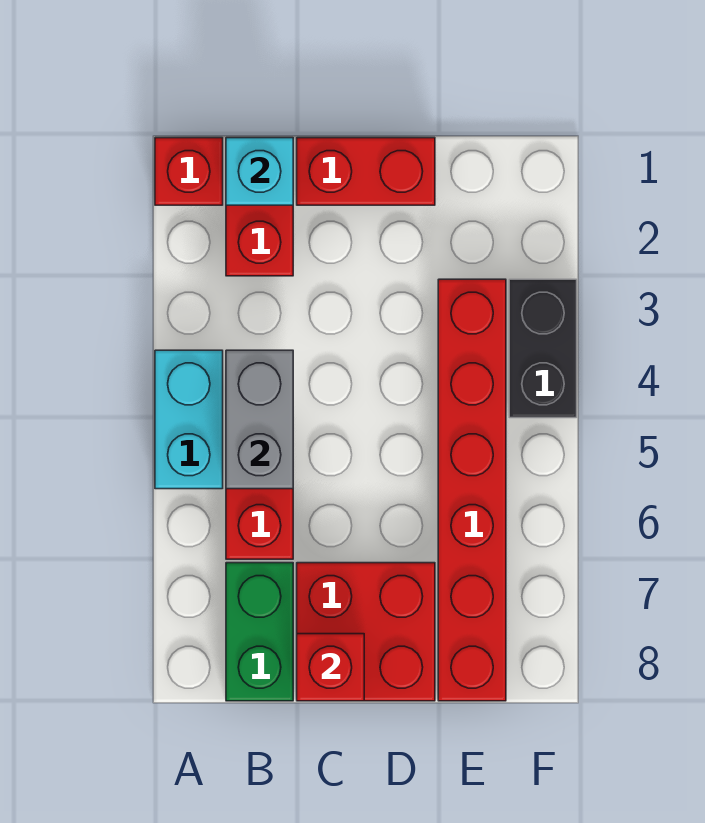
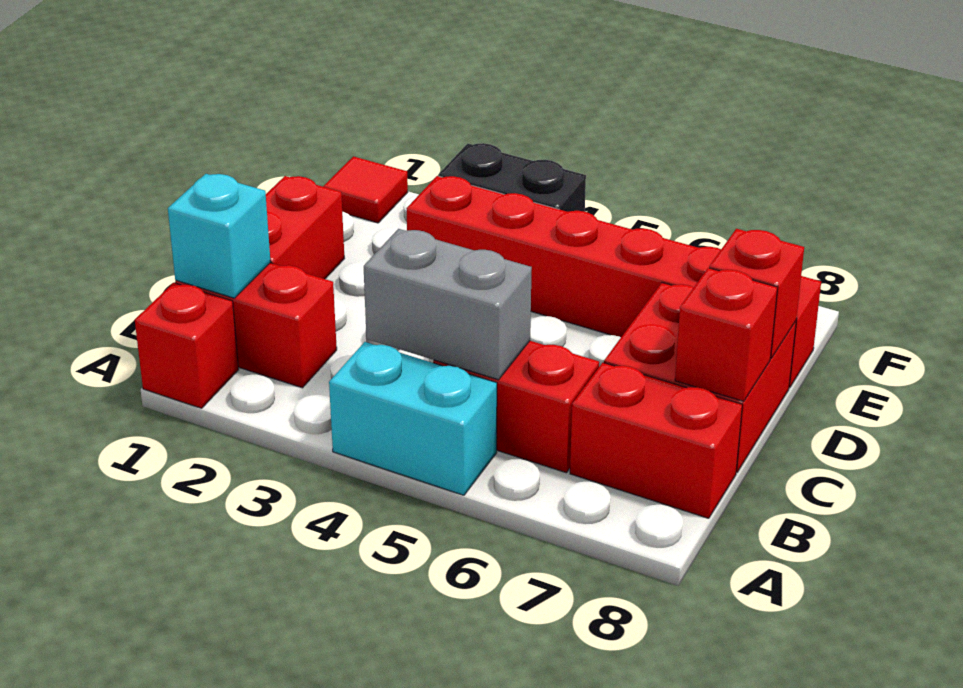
green brick B7:B8 level 1 -> red brick B7:B8 level 1
none -> red brick D8 level 2
none -> red tile F1 level 1

